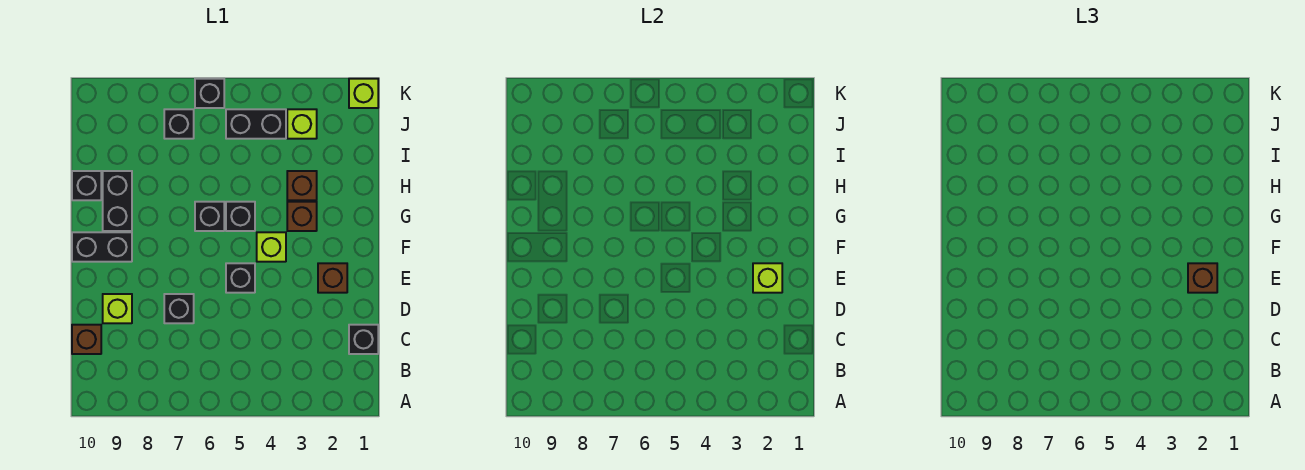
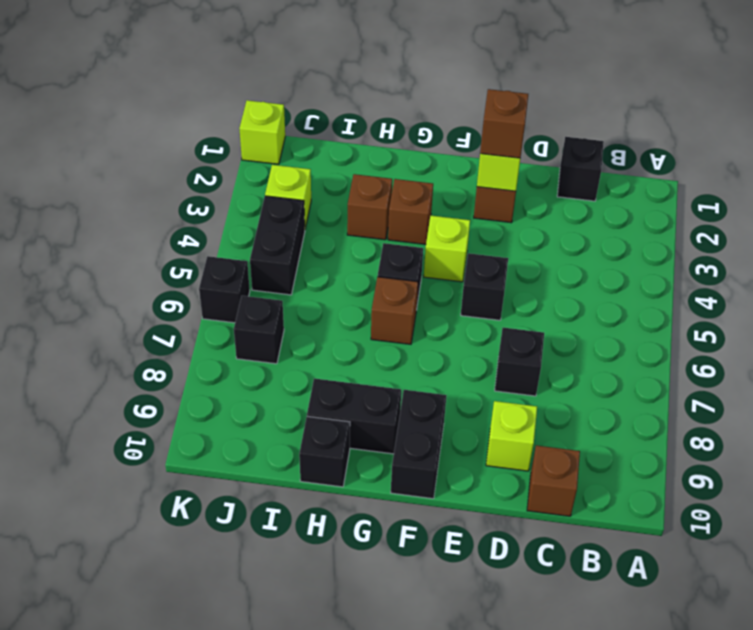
black brick G6 level 1 -> brown brick G6 level 1

